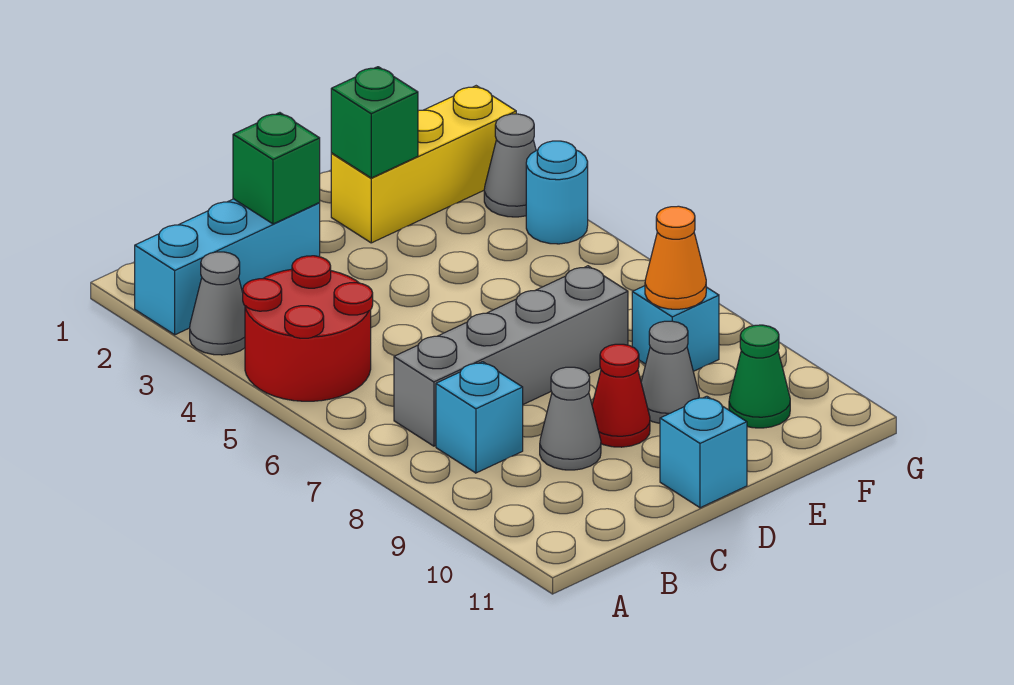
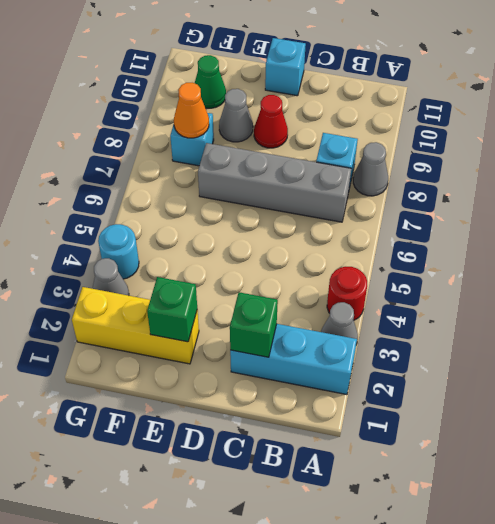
red round brick A4:B5 level 1 -> red round brick A4 level 1
grey cone C9 level 1 -> grey cone A8 level 1

